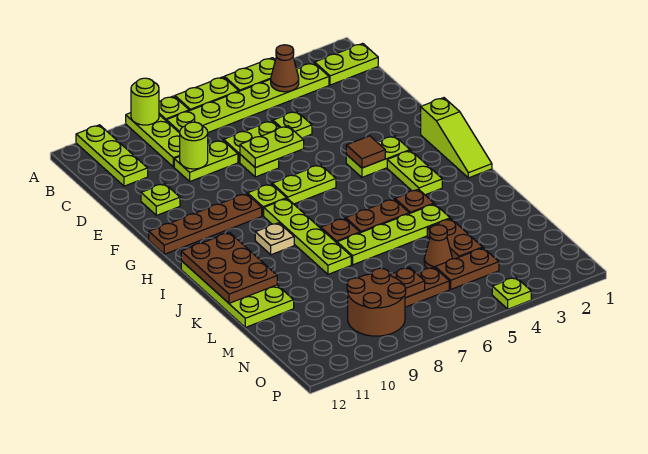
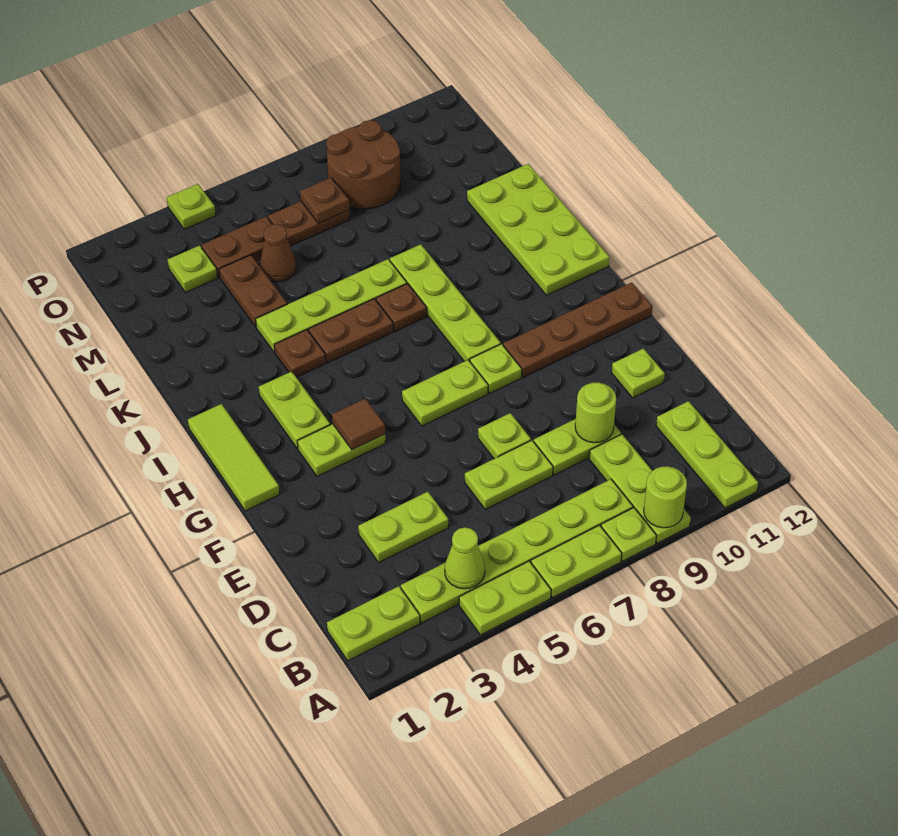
brown cone B4 level 2 -> lime cone B4 level 2
lime plate D5 level 1 -> lime plate N3 level 1
lime plate E6:E7 level 2 -> lime plate D3:D4 level 1
lime slope G1:I1 level 1 top G -> lime tile G1:I1 level 1
tan plate I9 level 1 -> none
brown plate I11:K12 level 2 -> none

